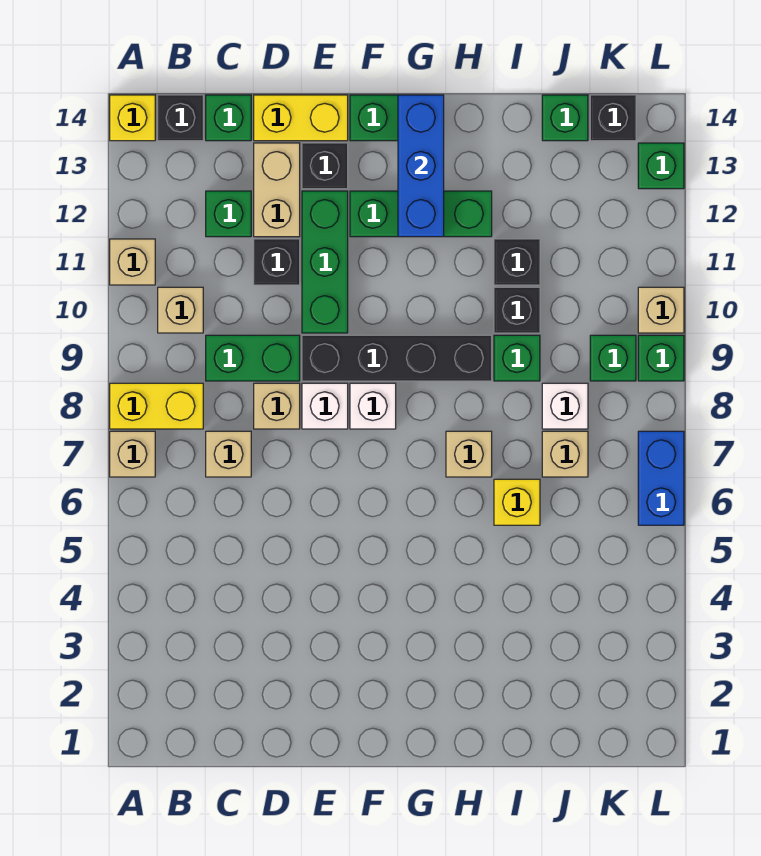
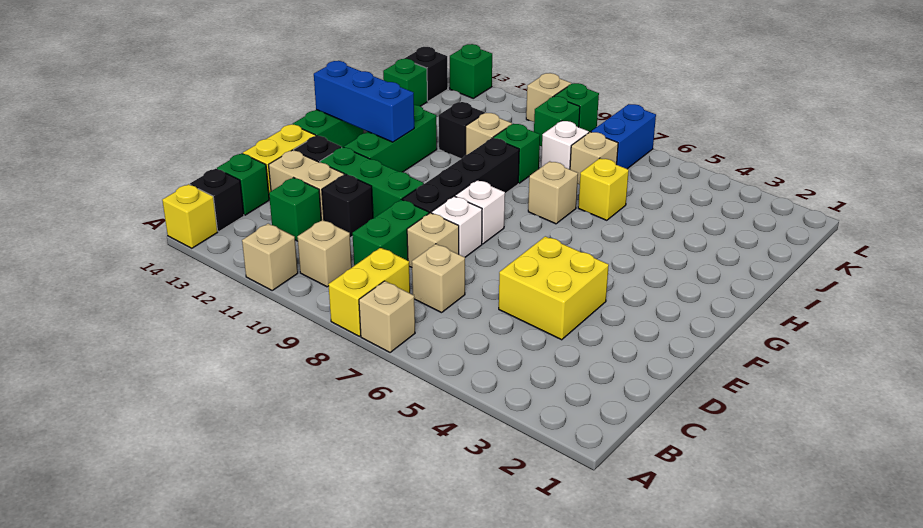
none -> yellow brick D4:E5 level 1
black brick I10 level 1 -> tan brick I10 level 1
blue brick L6:L7 level 1 -> blue brick K7:L7 level 1

